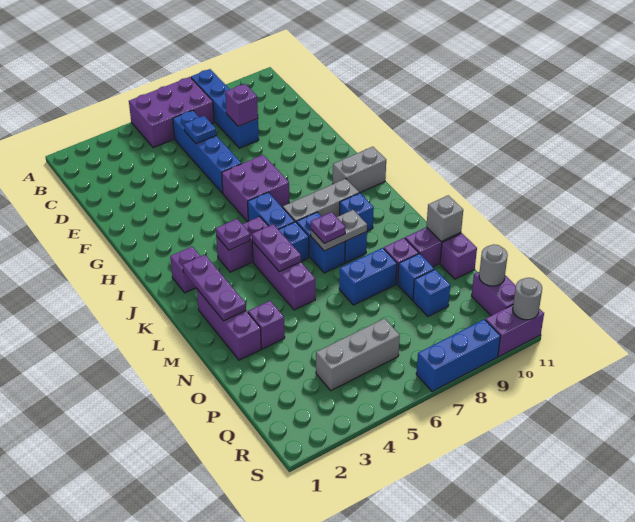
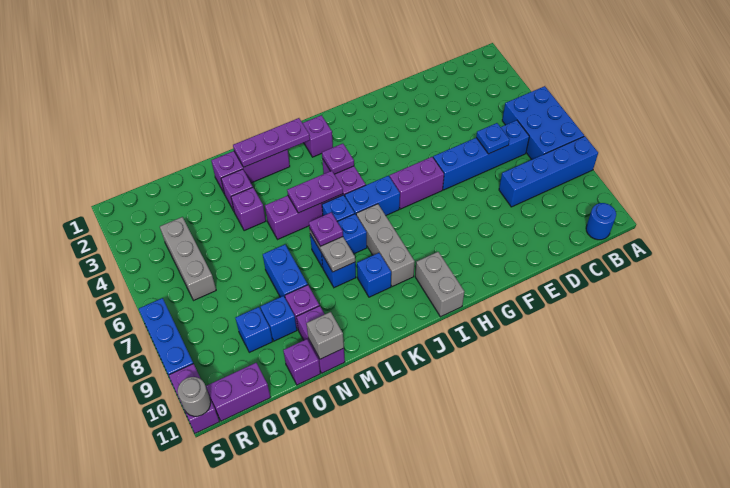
purple brick A5:B7 level 1 -> blue brick A5:B7 level 1
none -> blue round brick B11 level 1
purple brick D8 level 2 -> purple brick N4 level 1
purple brick G6:H7 level 1 -> purple brick G6:H6 level 1
grey round brick Q11 level 2 -> none

